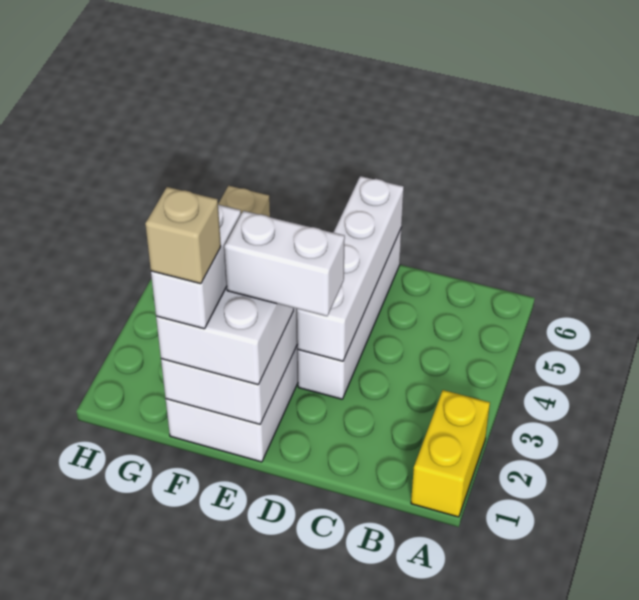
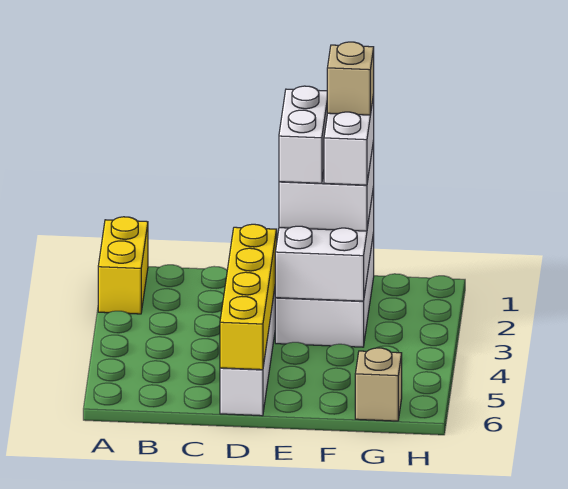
white brick D2:E2 level 4 -> white brick E1:E2 level 4
white brick D3:D6 level 2 -> yellow brick D3:D6 level 2

